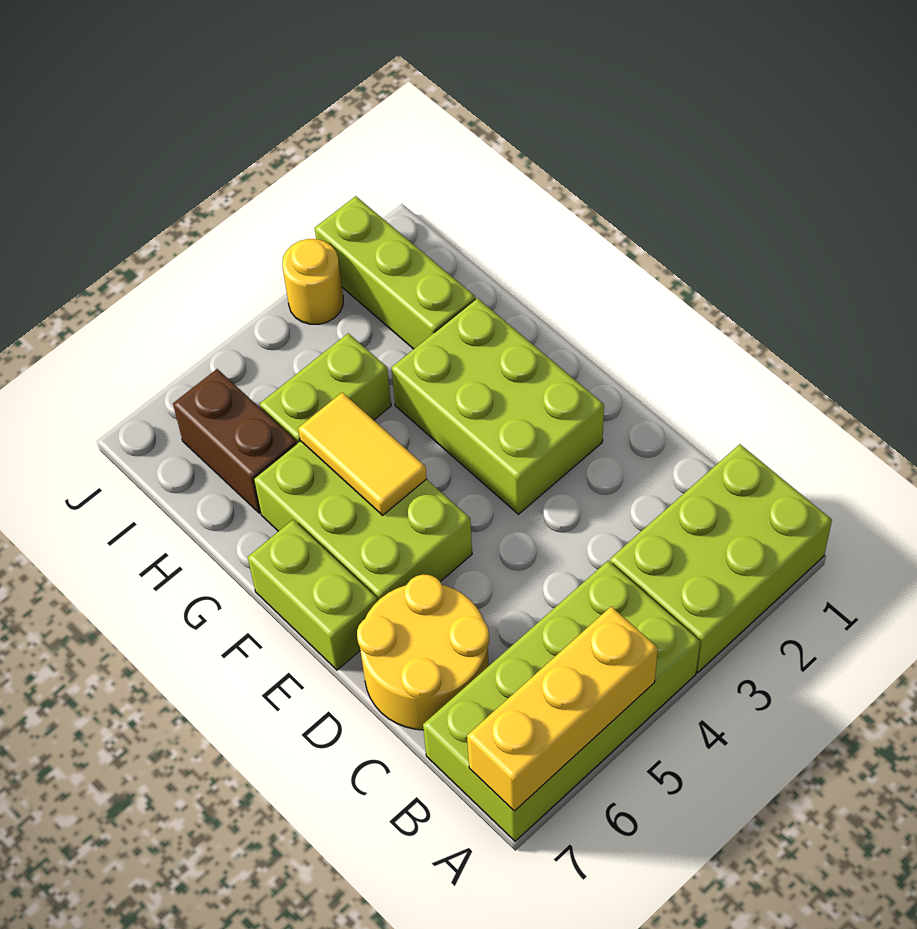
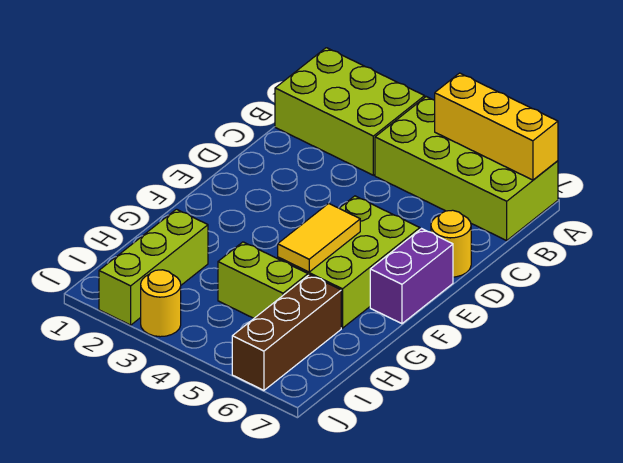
yellow round brick C6:D7 level 1 -> yellow round brick D7 level 1
lime brick E2:G3 level 1 -> none
lime brick E7:F7 level 1 -> purple brick E7:F7 level 1
brown brick H6:I6 level 1 -> brown brick H6:J6 level 1

